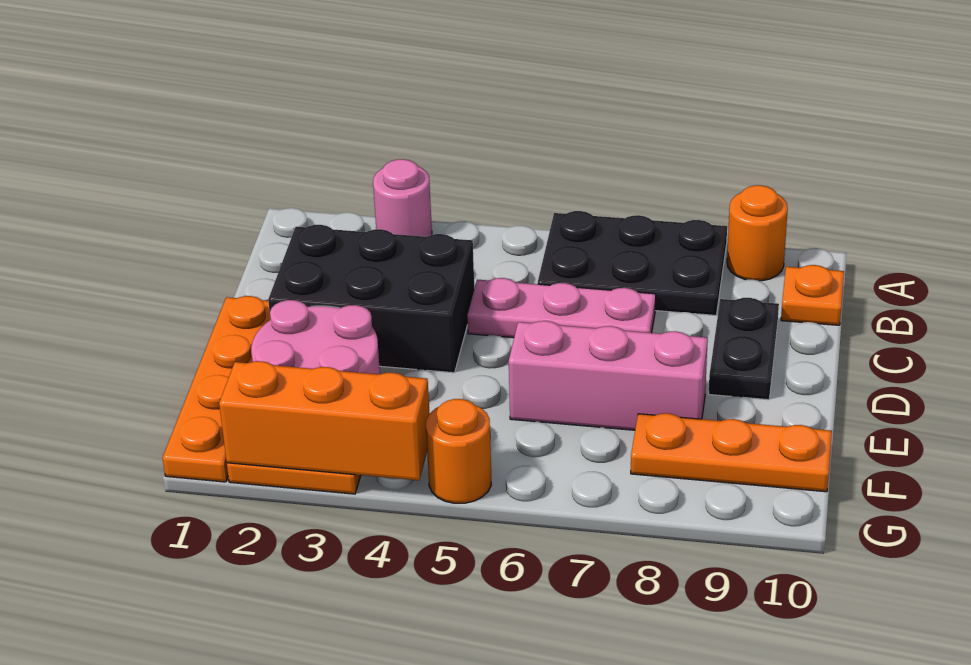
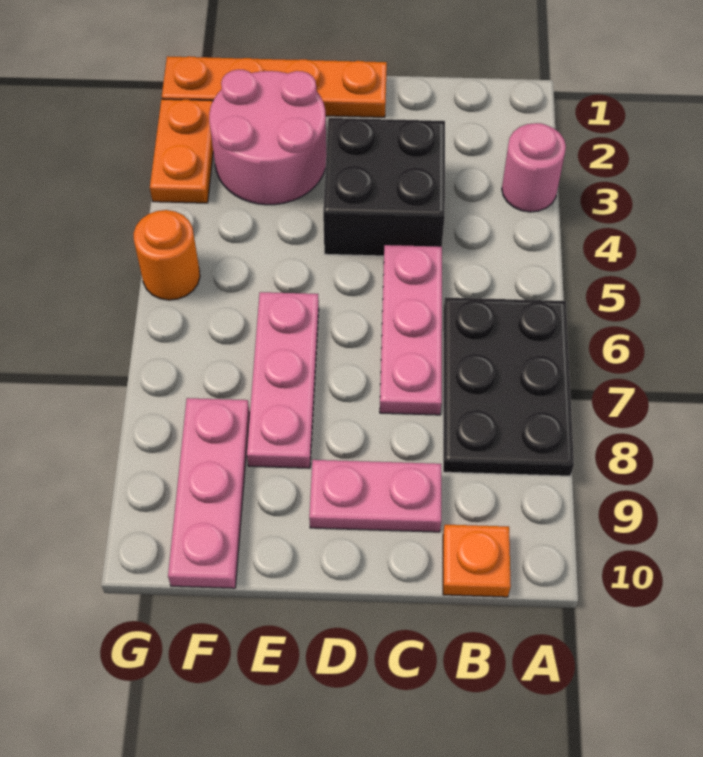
orange round brick A9 level 1 -> none
black brick C2:D4 level 1 -> black brick C3:D4 level 1
black plate C9:D9 level 1 -> pink plate C9:D9 level 1
pink brick E6:E8 level 1 -> pink plate E6:E8 level 1
orange plate F8:F10 level 1 -> pink plate F8:F10 level 1
orange brick G2:G4 level 2 -> none

